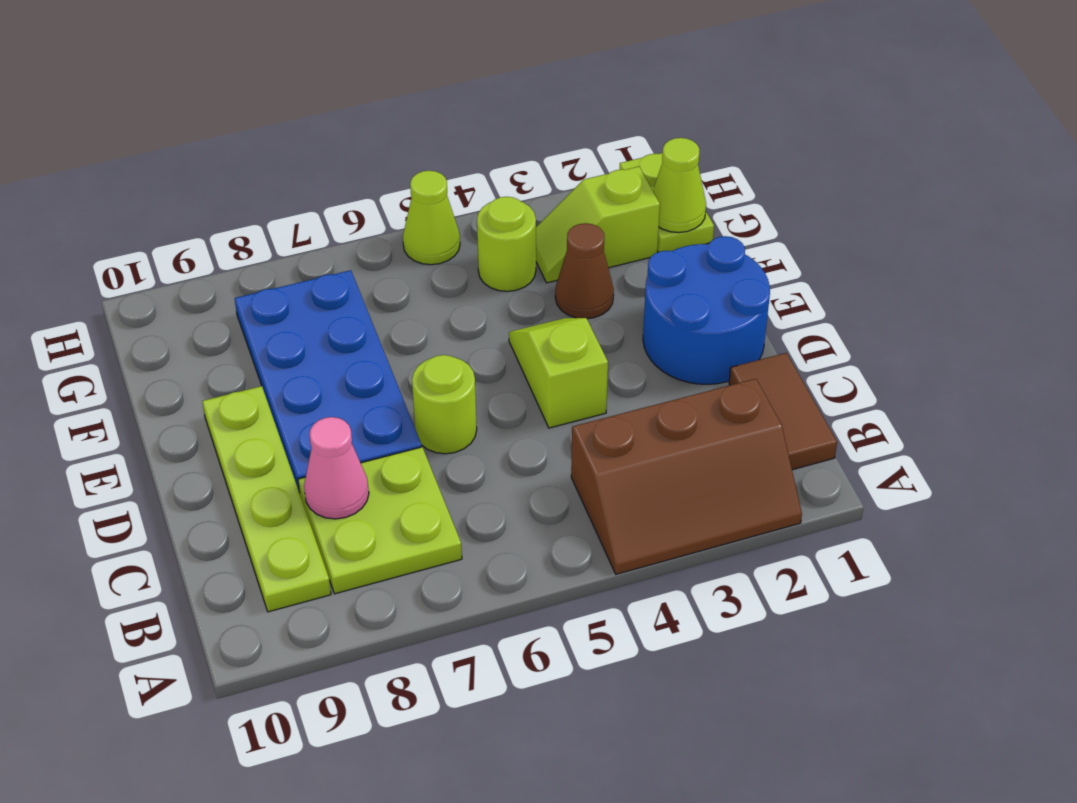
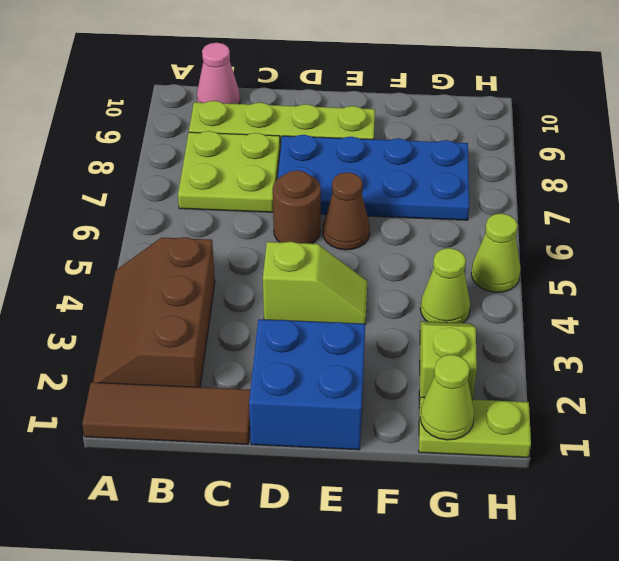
brown tile B1:C1 level 1 -> brown tile A1:C1 level 1
pink cone C8 level 2 -> pink cone B10 level 1
blue round brick D1:E2 level 1 -> blue brick D1:E2 level 1
lime round brick D6 level 1 -> brown round brick D6 level 1
brown cone F3 level 1 -> brown cone E6 level 1
lime round brick G4 level 1 -> lime cone G4 level 1

